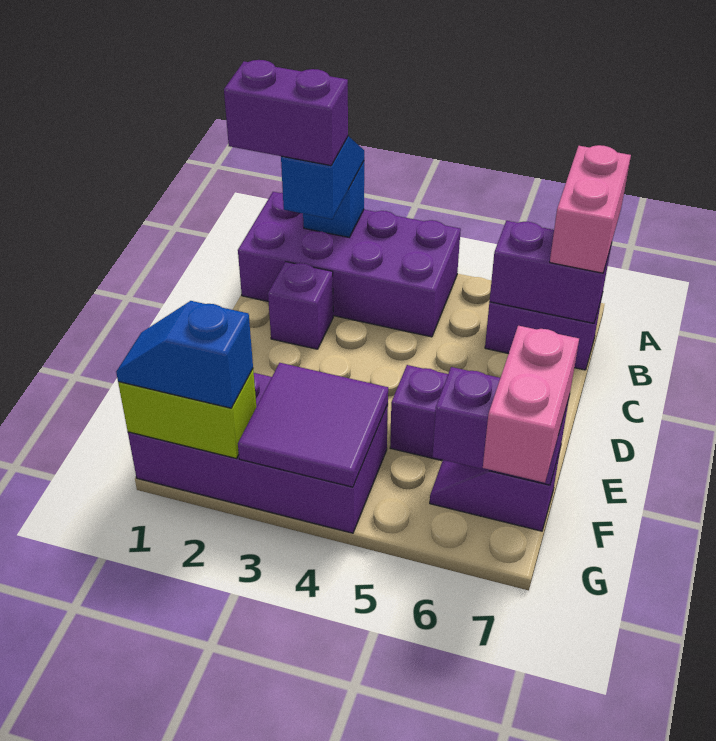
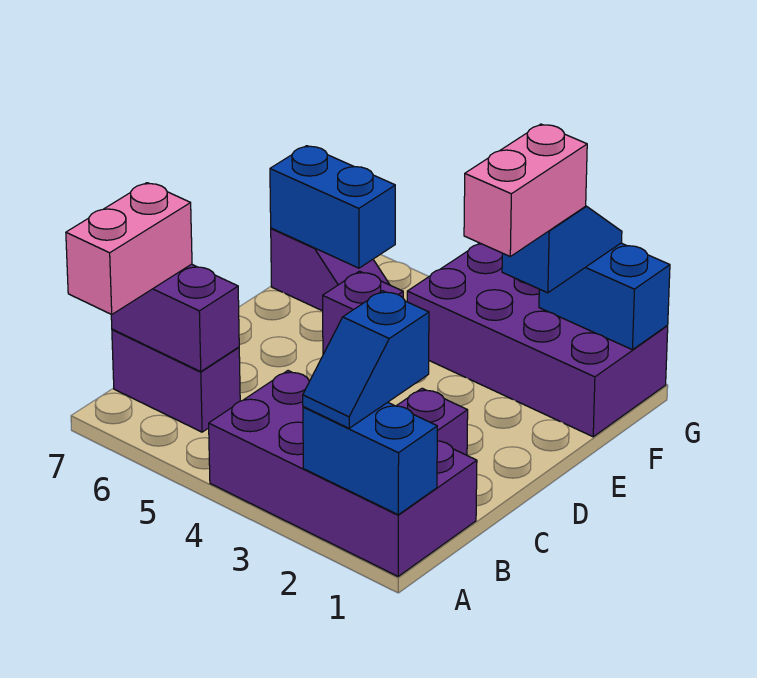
blue brick A2 level 2 -> blue brick A1:A2 level 2
purple brick B1:B2 level 4 -> none
purple tile F3:G4 level 2 -> none
purple brick F6:F7 level 2 -> blue brick F6:F7 level 2
pink brick F7:G7 level 3 -> pink brick E2:F2 level 4
lime brick G1:G2 level 2 -> blue brick G1:G2 level 2
blue slope G1:G2 level 3 top 2 -> blue slope F2:G2 level 3 top F

